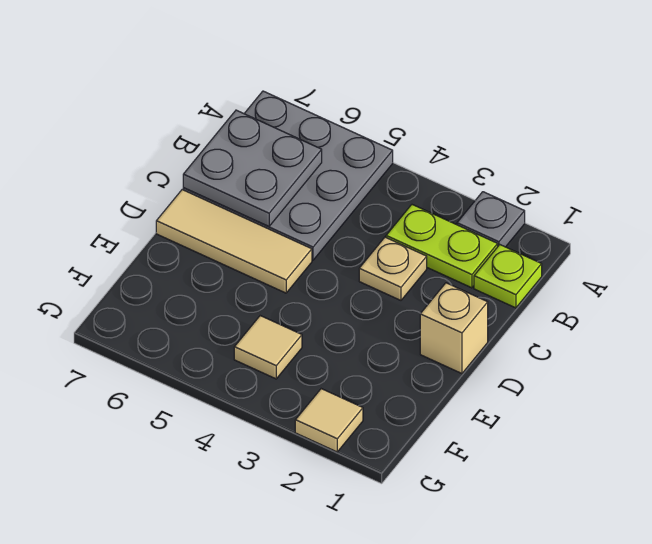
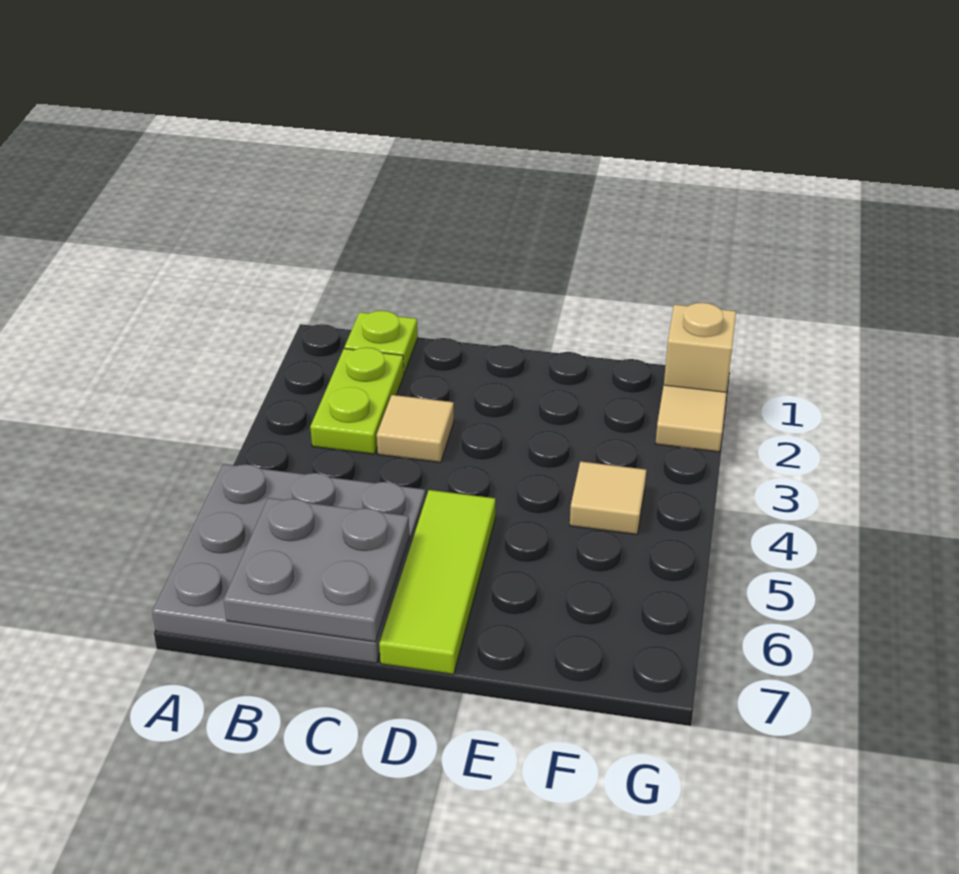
grey plate A2 level 1 -> none
tan plate C3 level 1 -> tan tile C3 level 1
tan brick D1 level 1 -> tan brick G1 level 1
tan tile D5:D7 level 1 -> lime tile D5:D7 level 1

